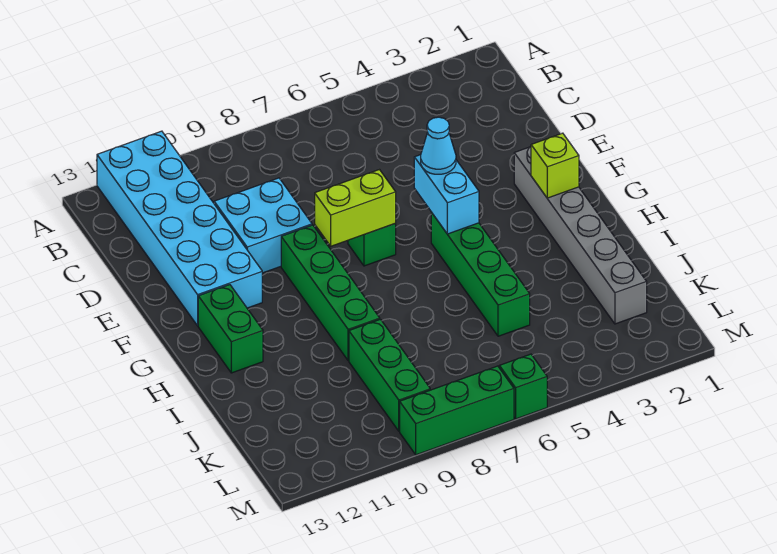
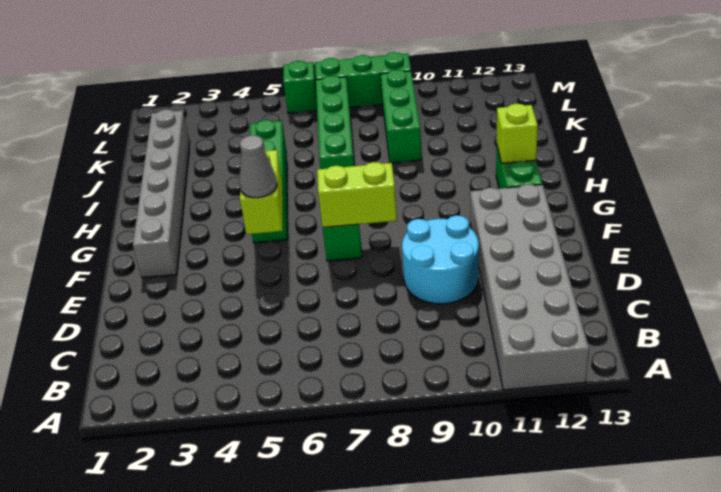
cyan brick A11:F12 level 1 -> grey brick A11:F12 level 1
cyan brick D9:E10 level 1 -> cyan round brick D9:E10 level 1
cyan brick F5:G5 level 2 -> lime brick F5:G5 level 2
cyan cone F5 level 3 -> grey cone F5 level 3
green brick F9:I9 level 1 -> green brick I7:L7 level 1
lime brick G2 level 2 -> lime brick H12 level 2

